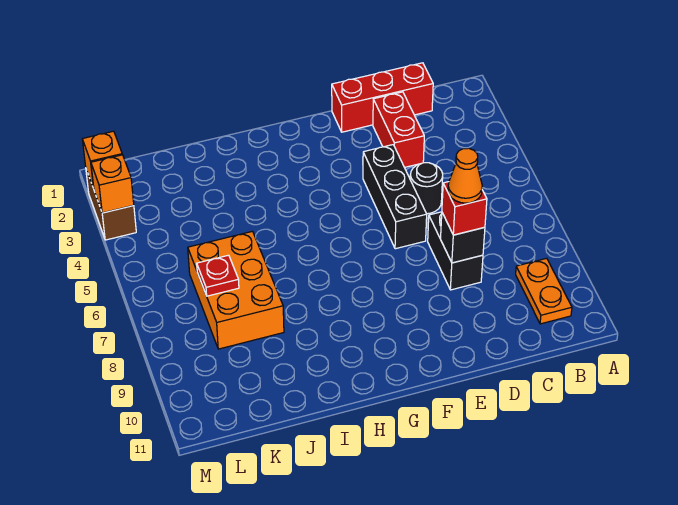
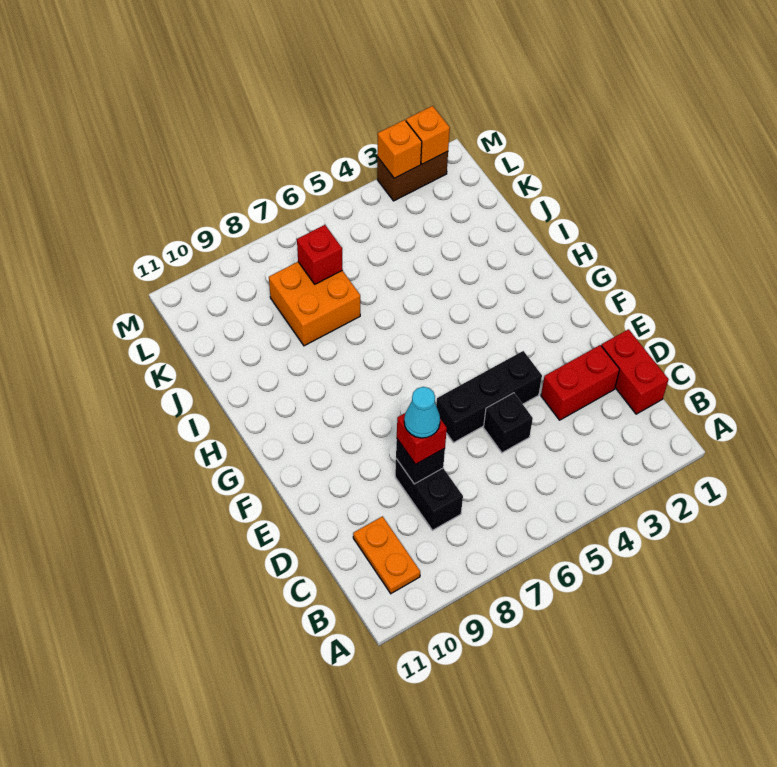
orange plate B9:B10 level 1 -> orange plate B10:C10 level 1
red brick C1:E1 level 1 -> red brick C1:D1 level 1
black round brick D5 level 1 -> black brick D5 level 1
black brick D7:D8 level 1 -> black brick C8:D8 level 1
orange cone D8 level 4 -> cyan cone D8 level 4
orange brick J6:K8 level 1 -> orange brick J7:K8 level 1
red plate K7 level 2 -> red brick K7 level 2

